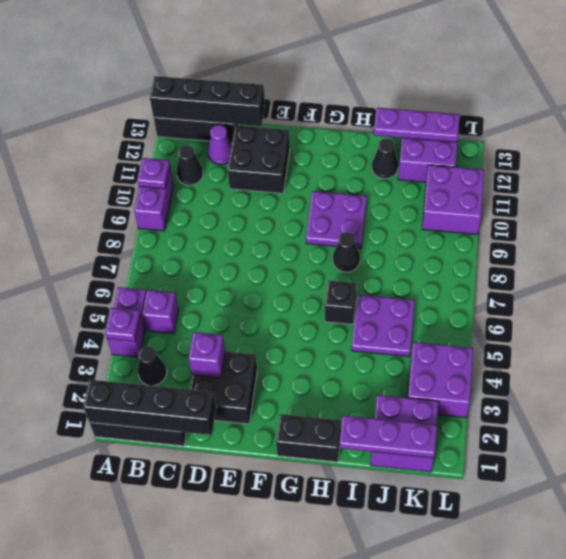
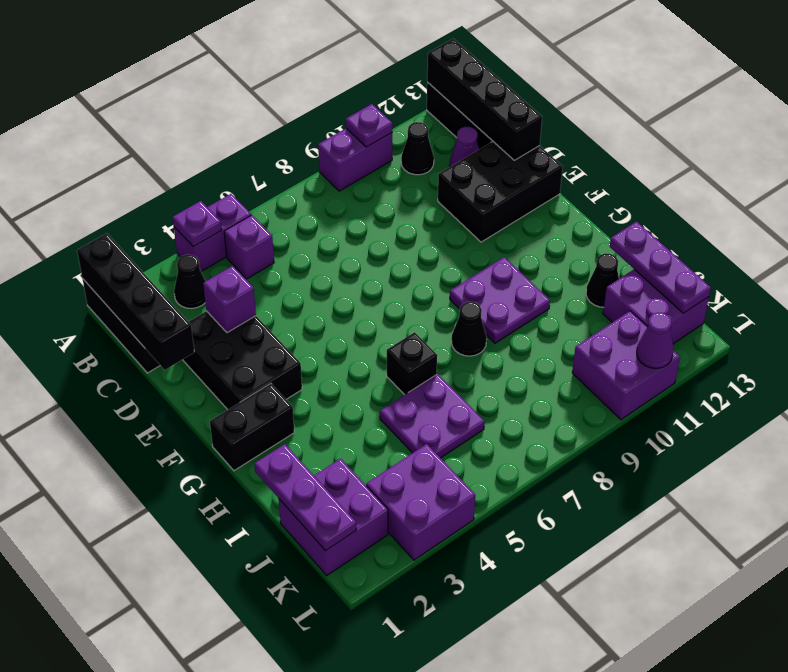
black brick D2:E3 level 1 -> black brick D2:F3 level 1
black brick D11:E12 level 1 -> black brick D11:E13 level 1
black brick G1:H1 level 1 -> black brick G1:G2 level 1
none -> purple cone L11 level 2

